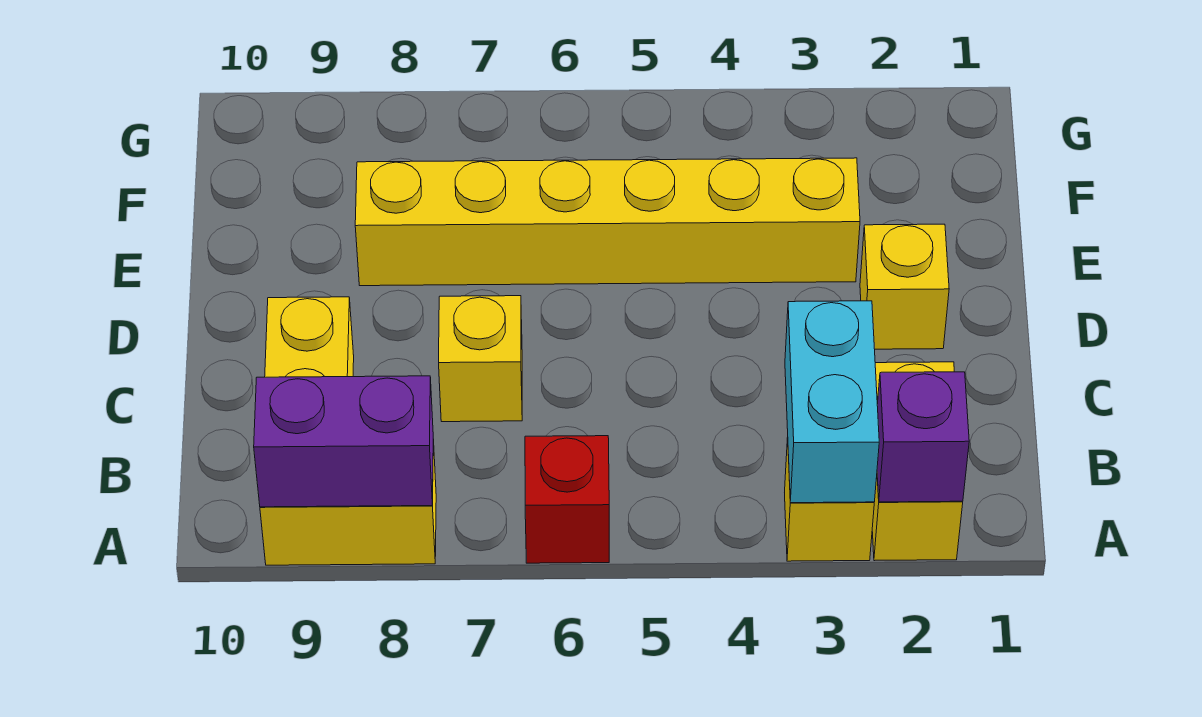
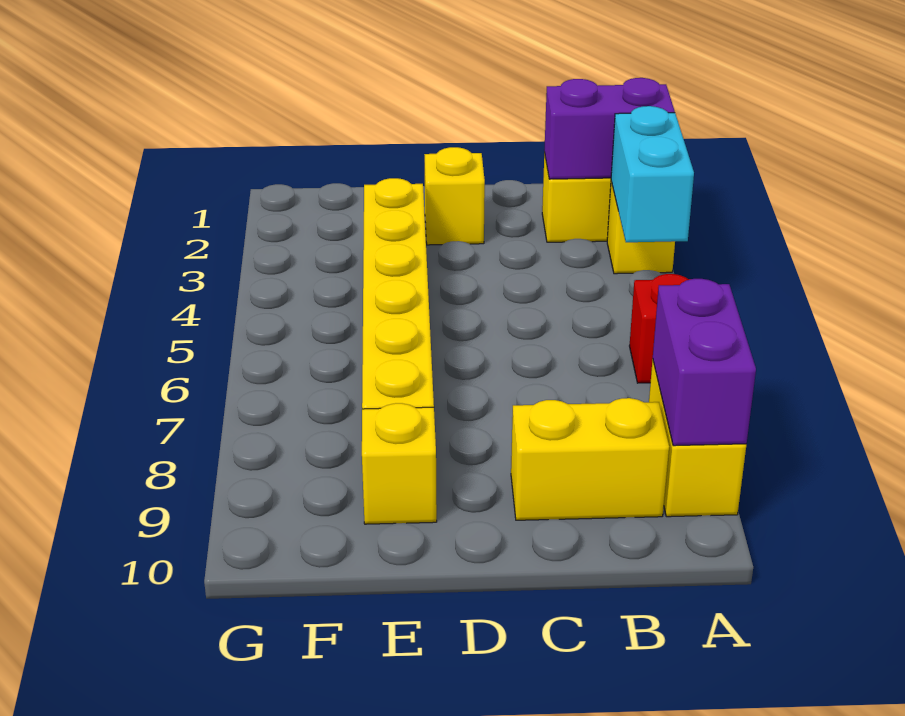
purple brick A2 level 2 -> purple brick A2:B2 level 2
cyan brick A3:B3 level 2 -> cyan brick A3:A4 level 2
yellow brick C7 level 1 -> yellow brick E9 level 1

